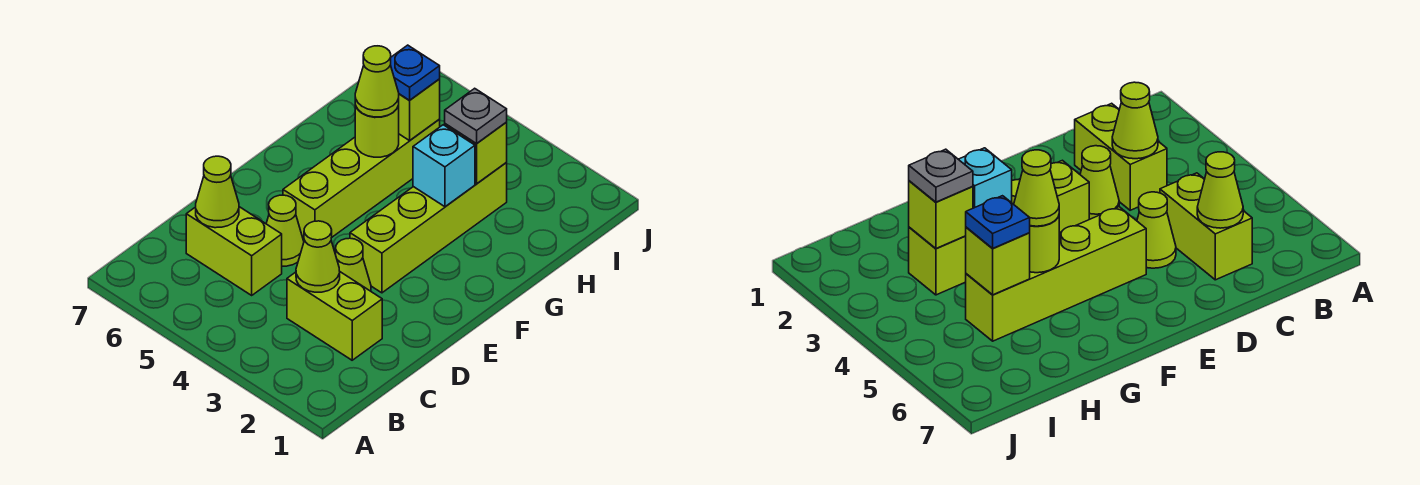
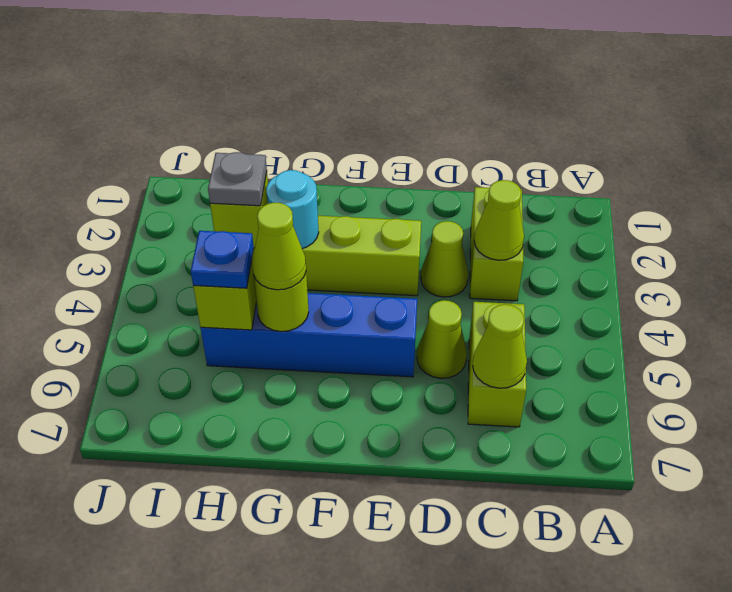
lime brick E5:H5 level 1 -> blue brick E5:H5 level 1
cyan brick G3 level 2 -> cyan round brick G3 level 2

